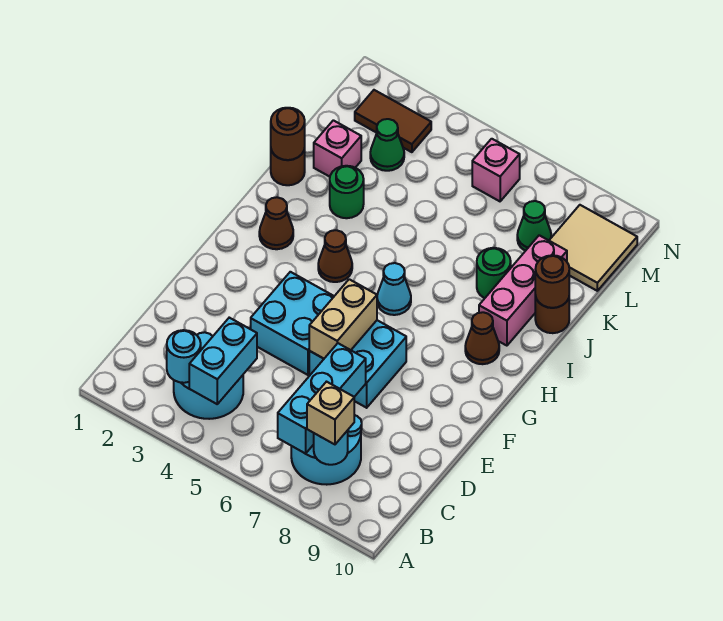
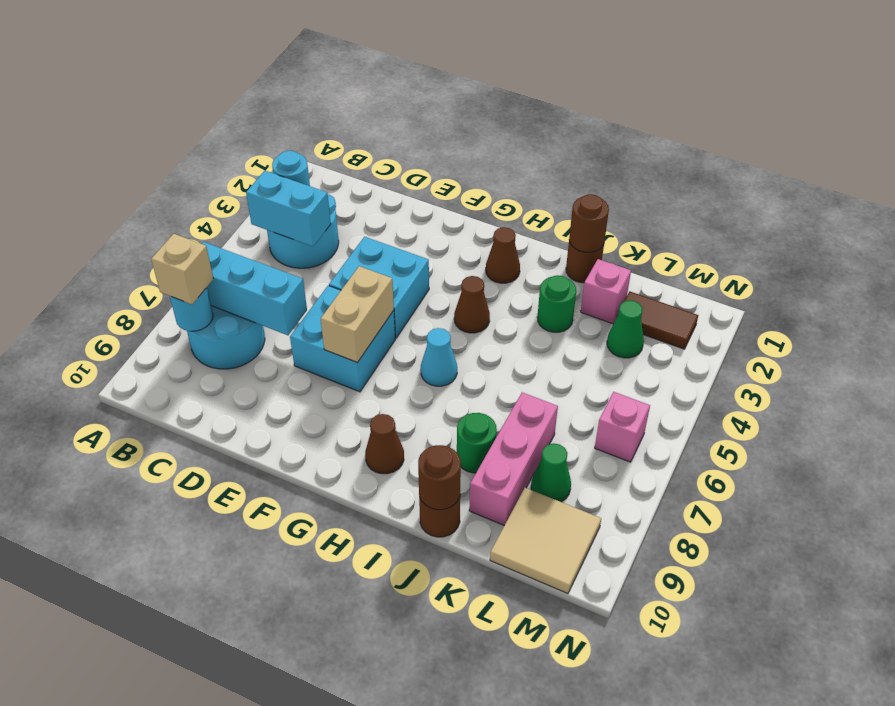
tan brick E6:F6 level 2 -> tan brick F6:F7 level 2
pink brick I9:K9 level 1 -> pink brick K7:K9 level 1
brown tile M2:M3 level 1 -> brown tile L2:M2 level 1

